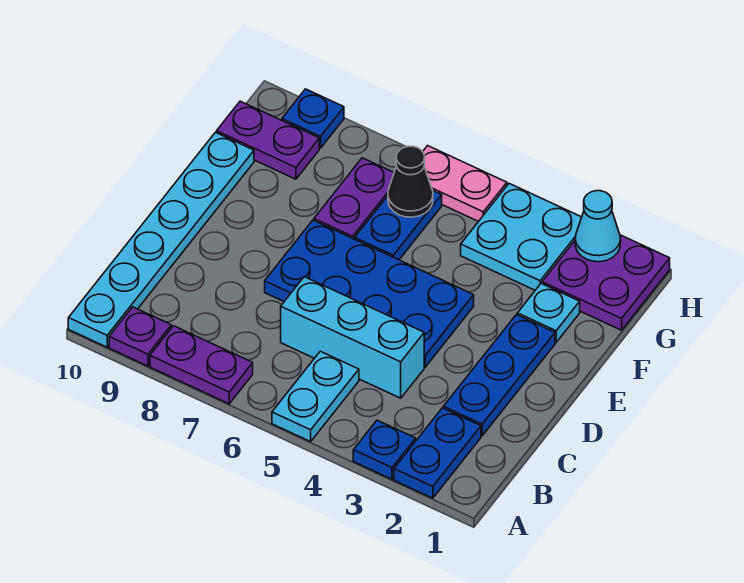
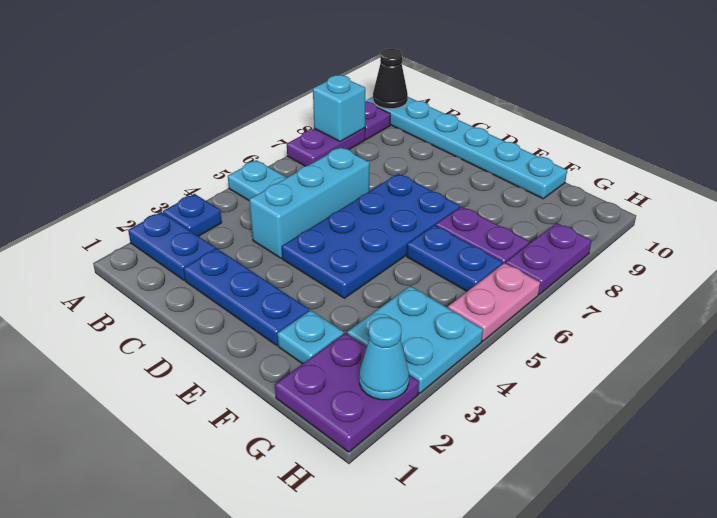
none -> cyan brick A8 level 2
black cone G6 level 2 -> black cone A10 level 2
purple plate G9:G10 level 1 -> purple plate H7:H8 level 1
blue plate H9 level 1 -> none

